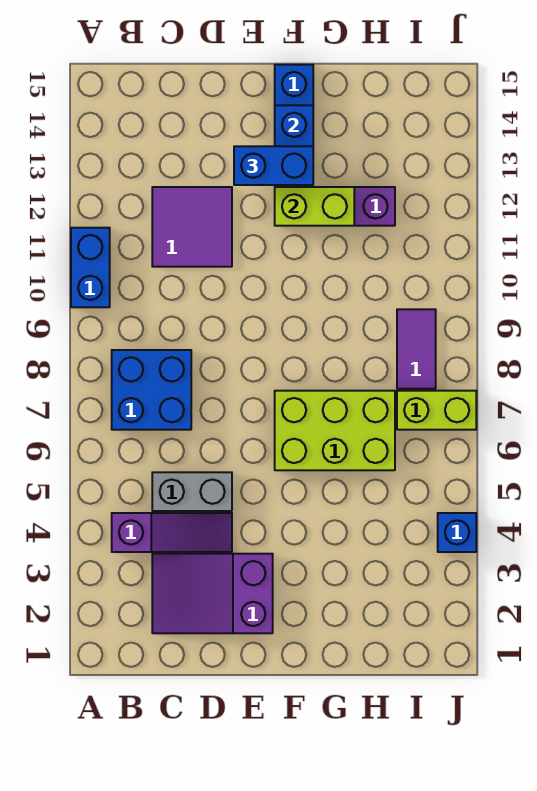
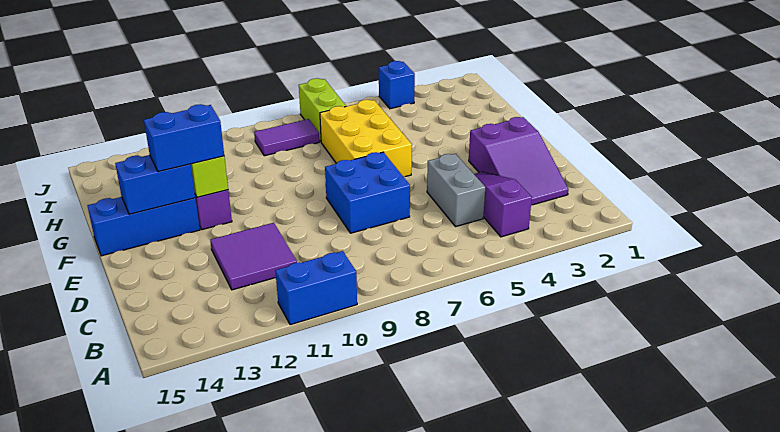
blue brick B7:C8 level 1 -> blue brick D7:E8 level 1
blue brick E13:F13 level 3 -> blue brick F12:F13 level 3
lime brick F6:H7 level 1 -> yellow brick F6:H7 level 1

